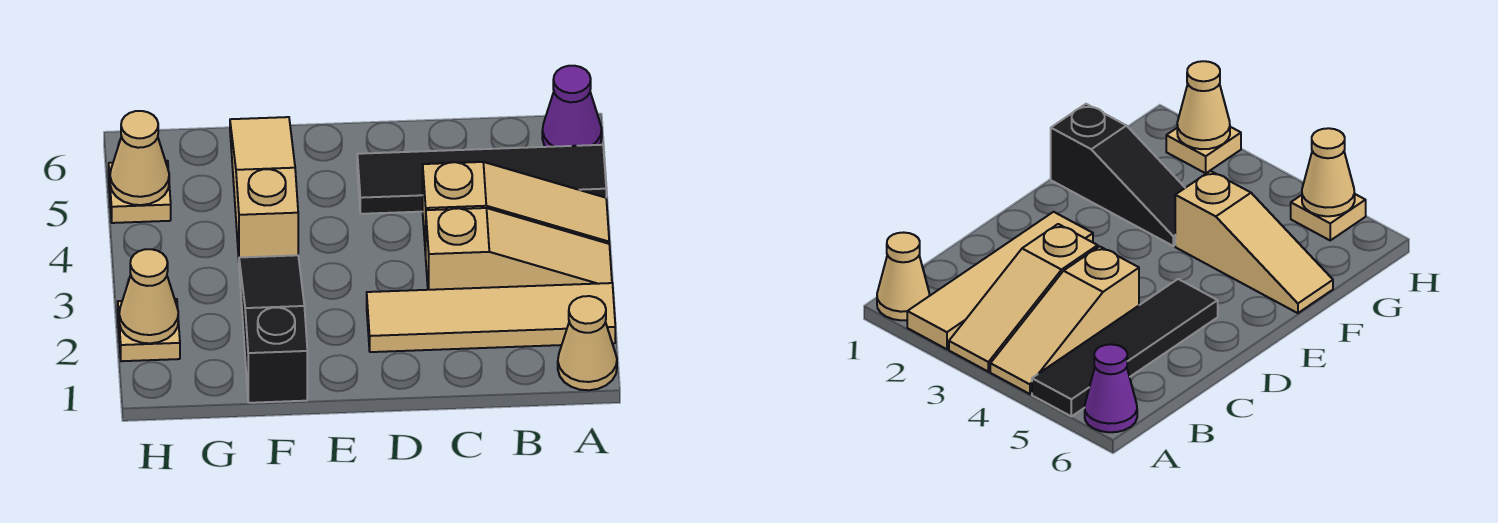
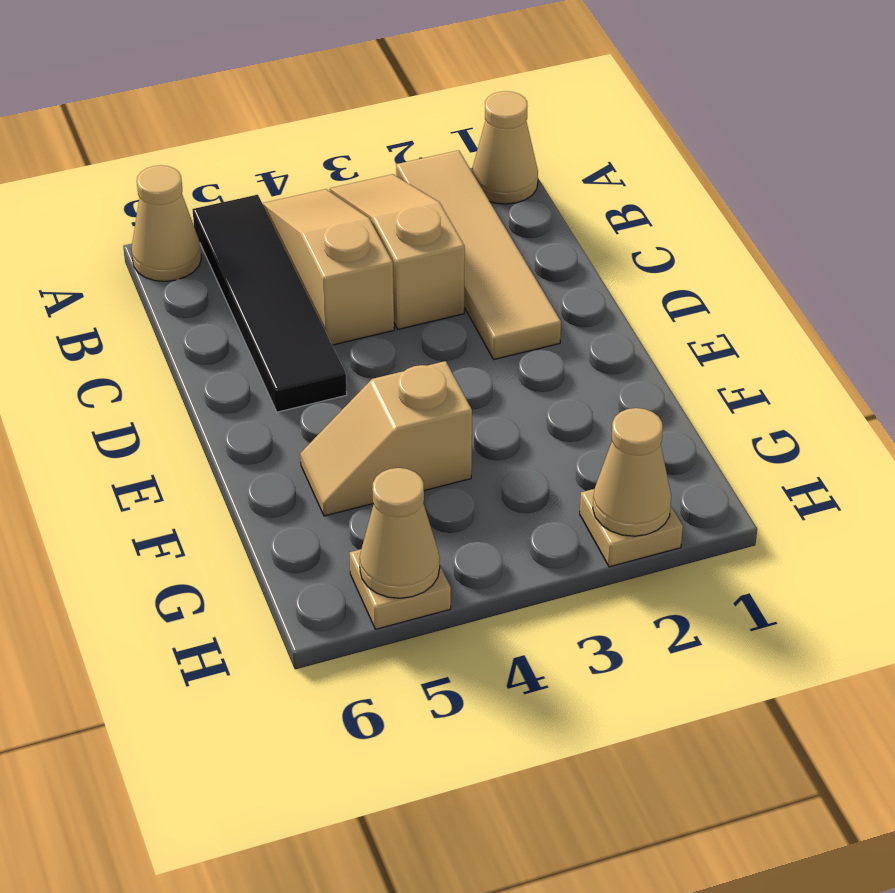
purple cone A6 level 1 -> tan cone A6 level 1
black slope F1:F3 level 1 top 1 -> none
tan slope F4:F6 level 1 top 4 -> tan slope F4:F5 level 1 top 4

